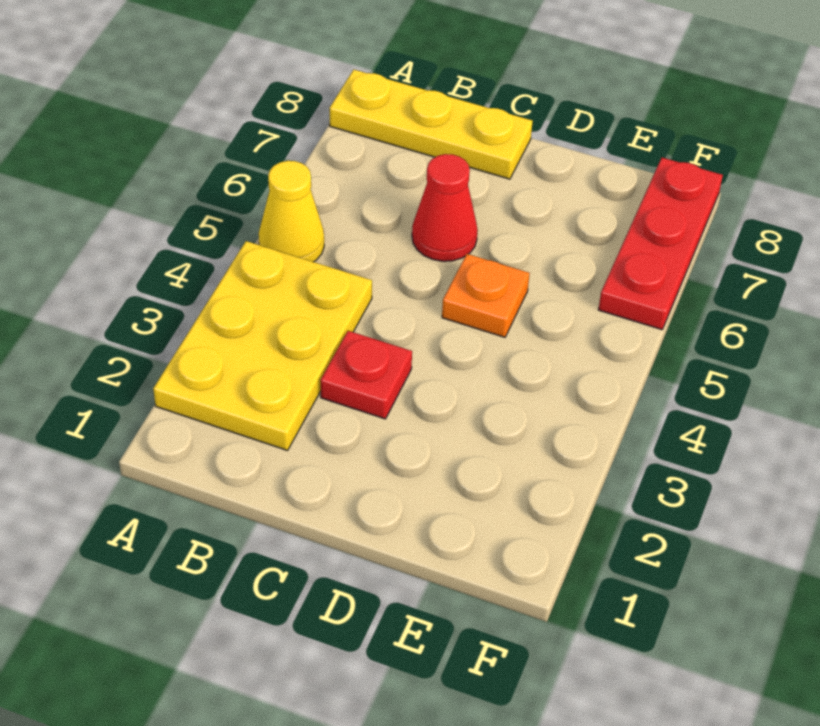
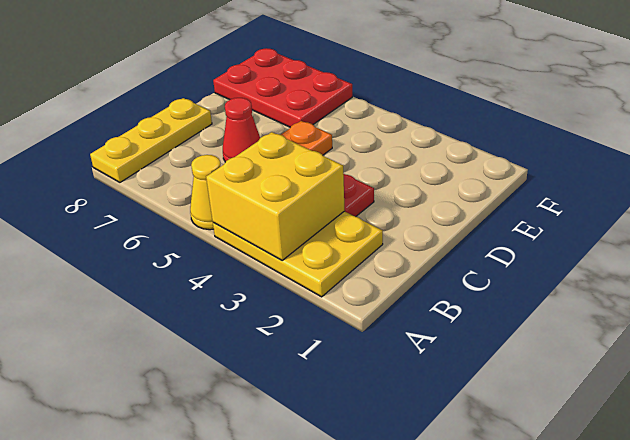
none -> yellow brick A3:B4 level 2
red plate F6:F8 level 1 -> red plate E6:F8 level 1

